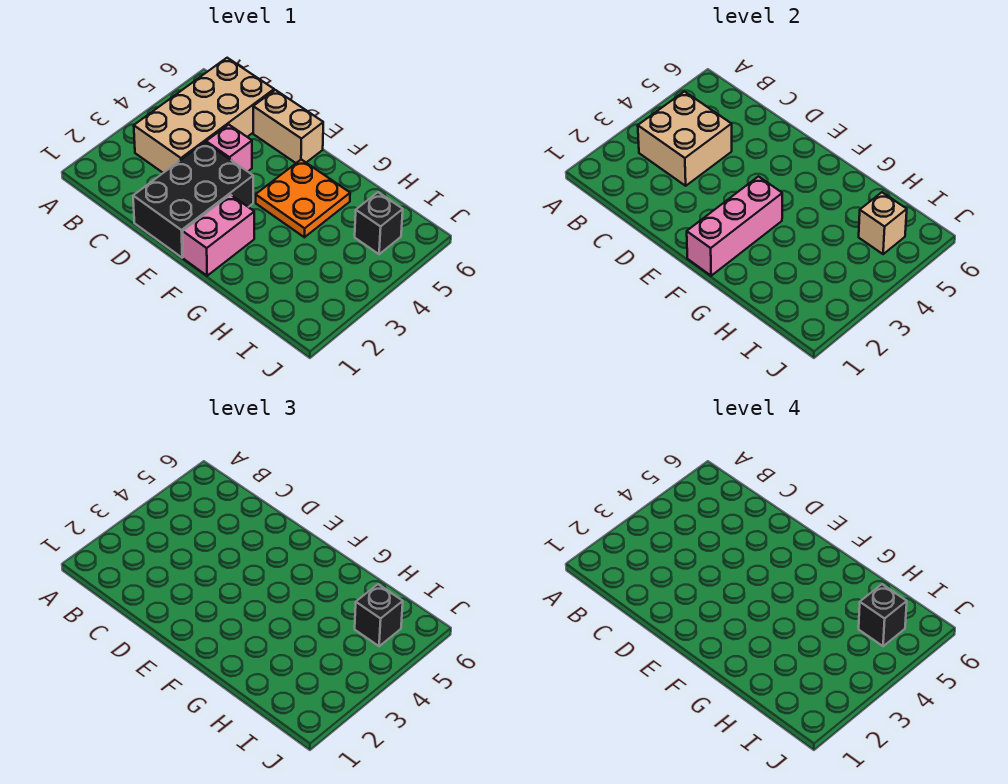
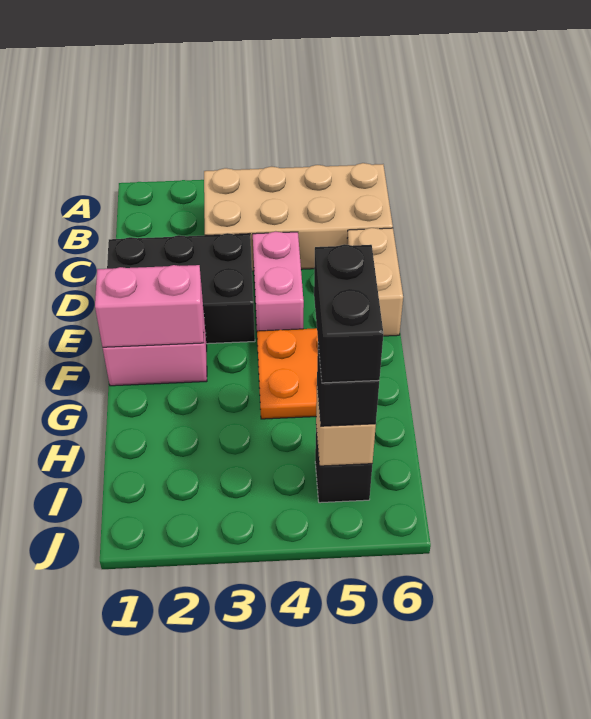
tan brick B3:C4 level 2 -> none
pink brick D4 level 1 -> pink brick D4:E4 level 1
pink brick F1:F3 level 2 -> pink brick F1:F2 level 2
black brick I5 level 4 -> black brick H5:I5 level 4

